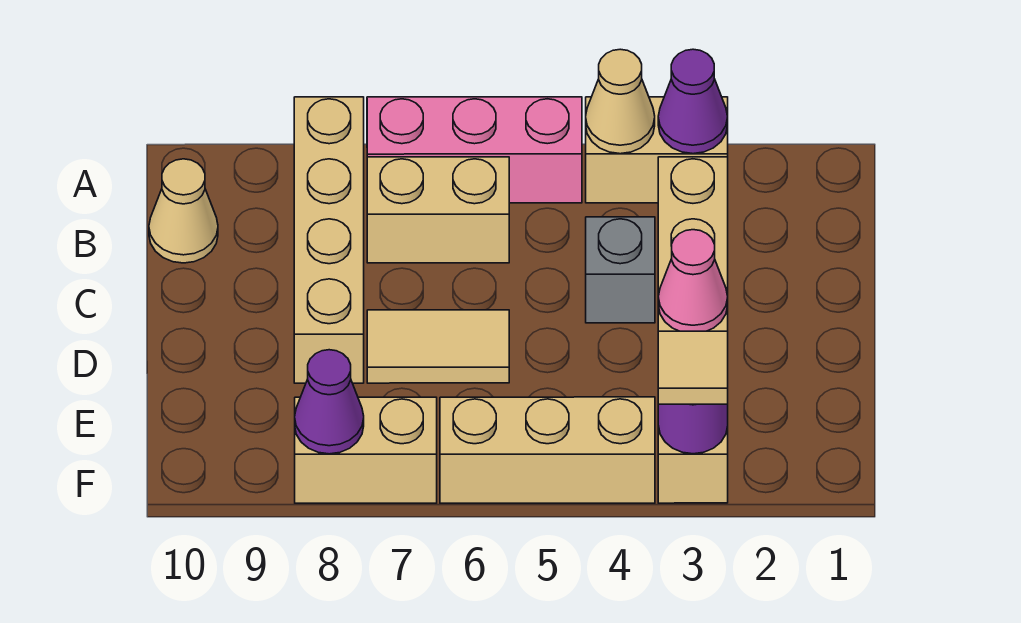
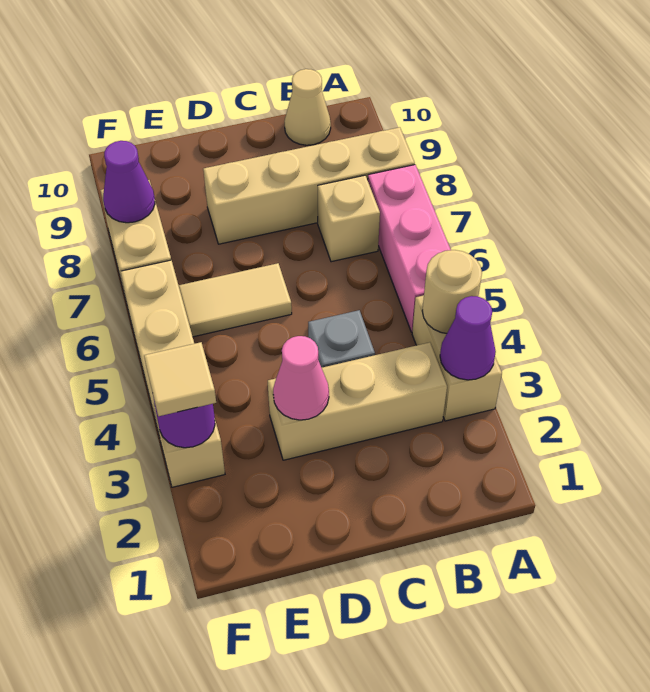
tan cone A4 level 2 -> tan round brick A4 level 2
tan brick B6:B7 level 1 -> tan brick B7 level 1
tan tile D6:D7 level 1 -> tan tile D6:E6 level 1

